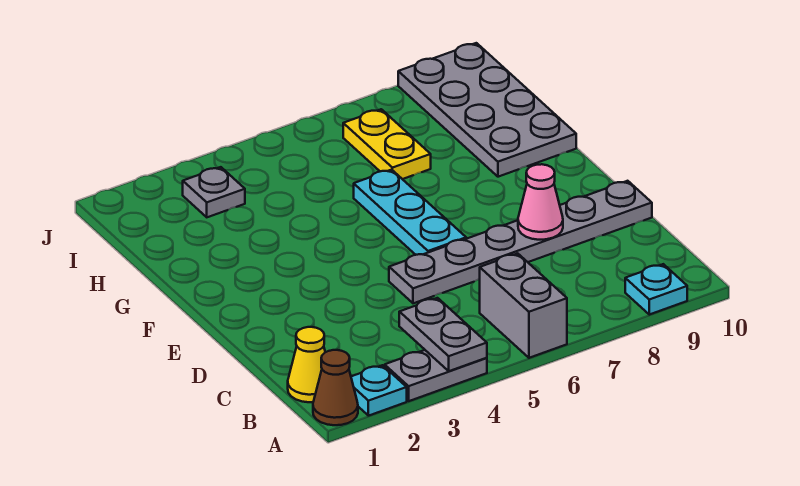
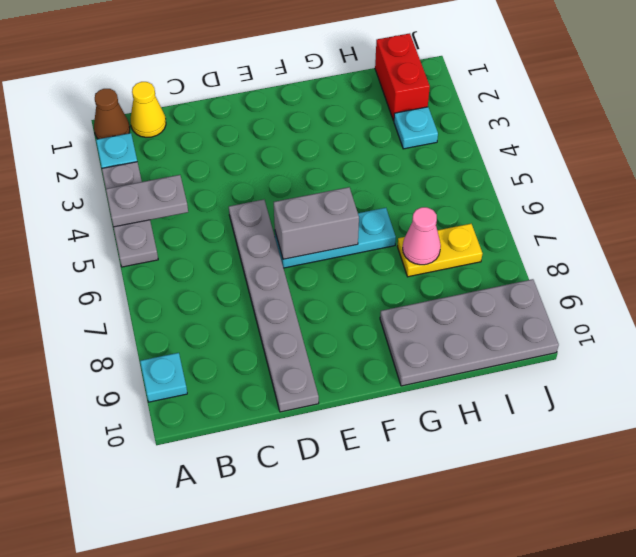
grey plate A3:A4 level 1 -> grey plate A3:A5 level 1
grey brick A6:B6 level 1 -> grey brick E6:F6 level 2
pink cone D8 level 2 -> pink cone H7 level 2
none -> red brick I1:I2 level 1
grey plate I3 level 1 -> cyan plate I3 level 1

